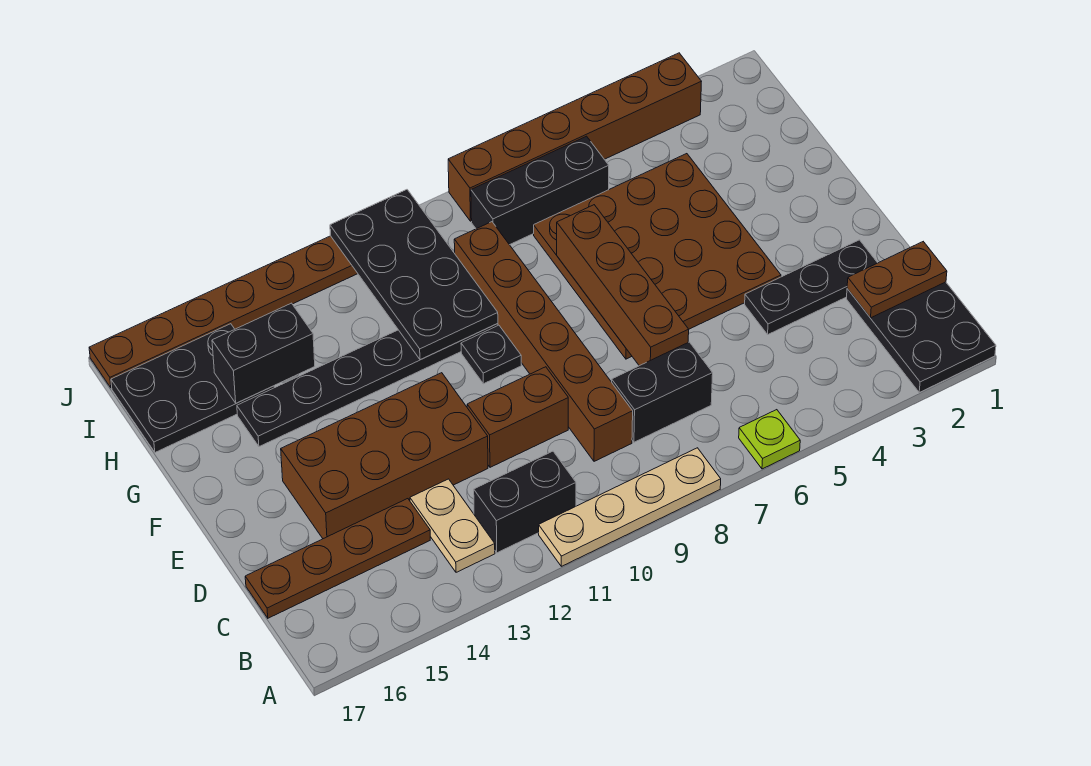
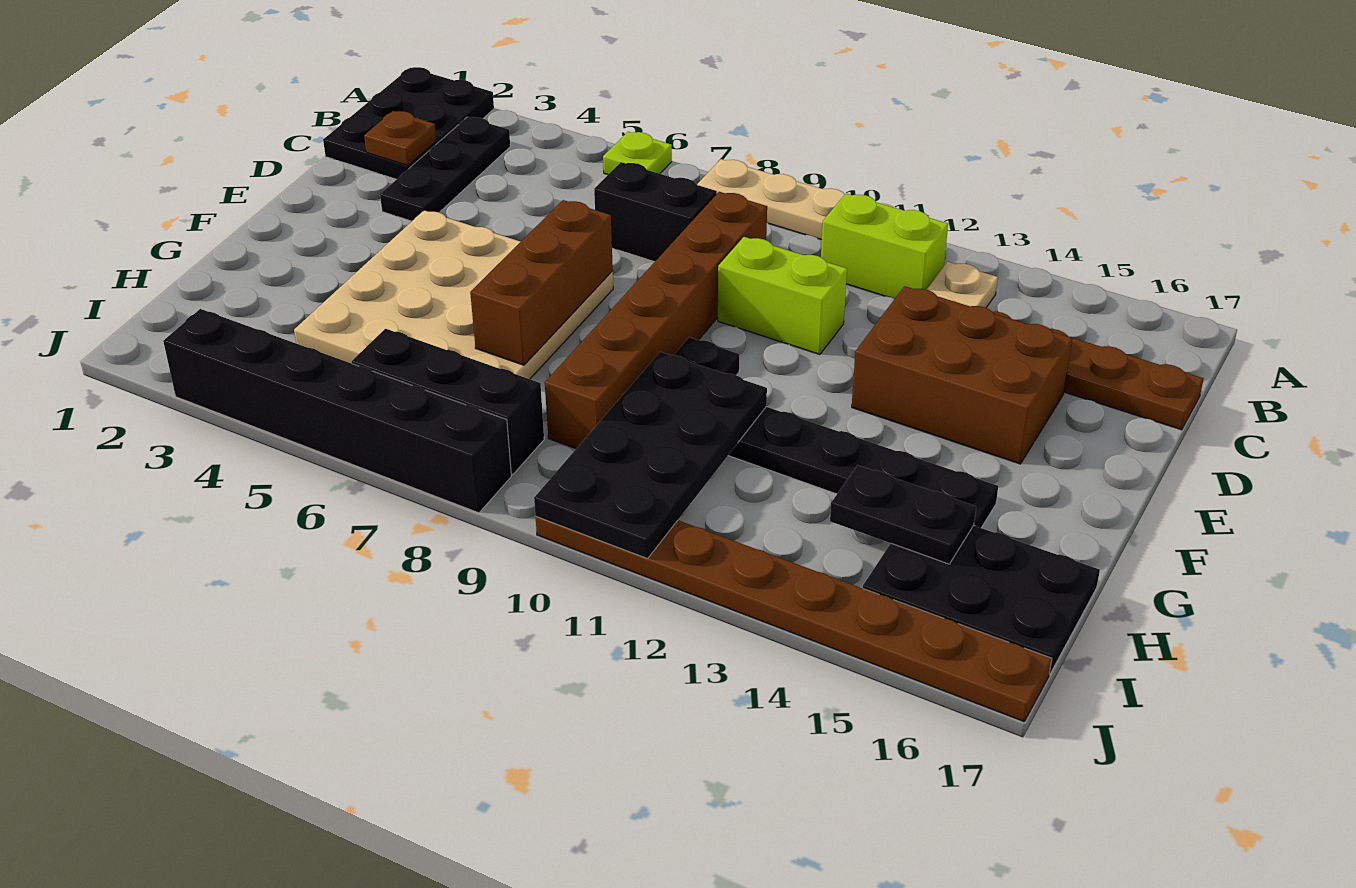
black brick B11:B12 level 1 -> lime brick B11:B12 level 1
brown plate C1:C2 level 2 -> brown plate C2 level 2
black plate D2:D4 level 1 -> black plate B3:D3 level 1
brown brick D7:G7 level 2 -> brown brick E7:G7 level 2
brown brick D10:D11 level 1 -> lime brick D10:D11 level 1
brown brick D12:E15 level 1 -> brown brick D13:E15 level 1
brown plate E4:H7 level 1 -> tan plate E4:H7 level 1
black brick H14:H15 level 2 -> black plate H14:H15 level 2
brown brick J3:J8 level 1 -> black brick J3:J8 level 1

